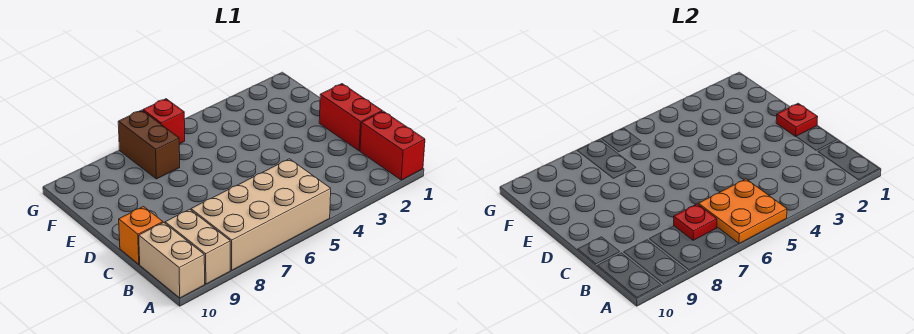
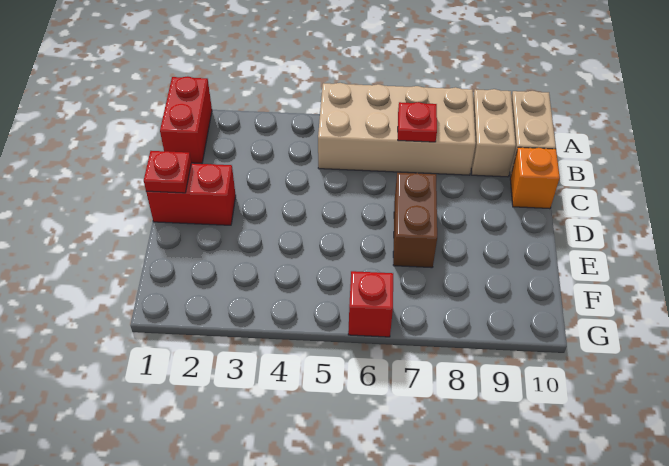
orange plate A5:B6 level 2 -> none
red brick C1:D1 level 1 -> red brick D1:D2 level 1
brown brick F7:G7 level 1 -> brown brick D7:E7 level 1

